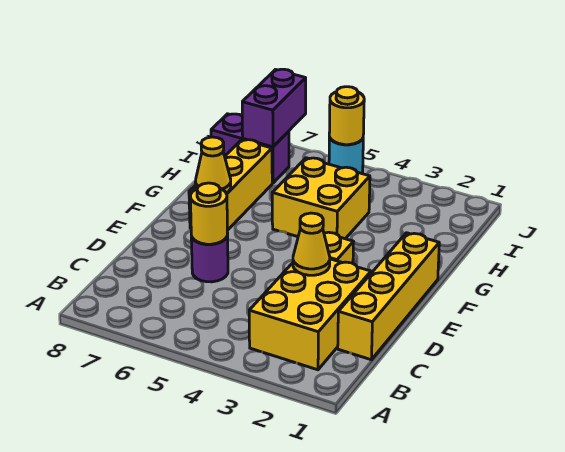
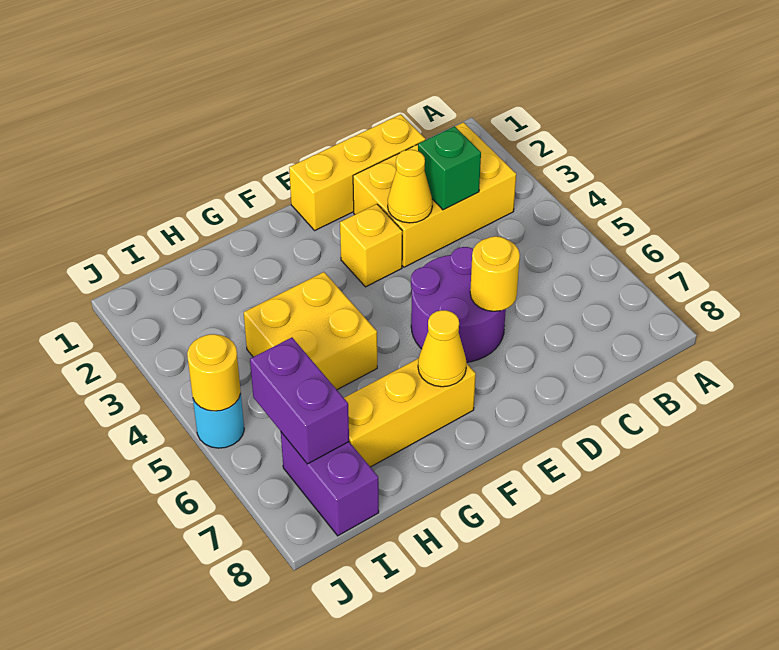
yellow brick C1:F1 level 1 -> yellow brick C1:E1 level 1
none -> green brick C3 level 2
purple round brick D6 level 1 -> purple round brick D5:E6 level 1
purple brick I7:J7 level 2 -> purple brick I6:I7 level 2

